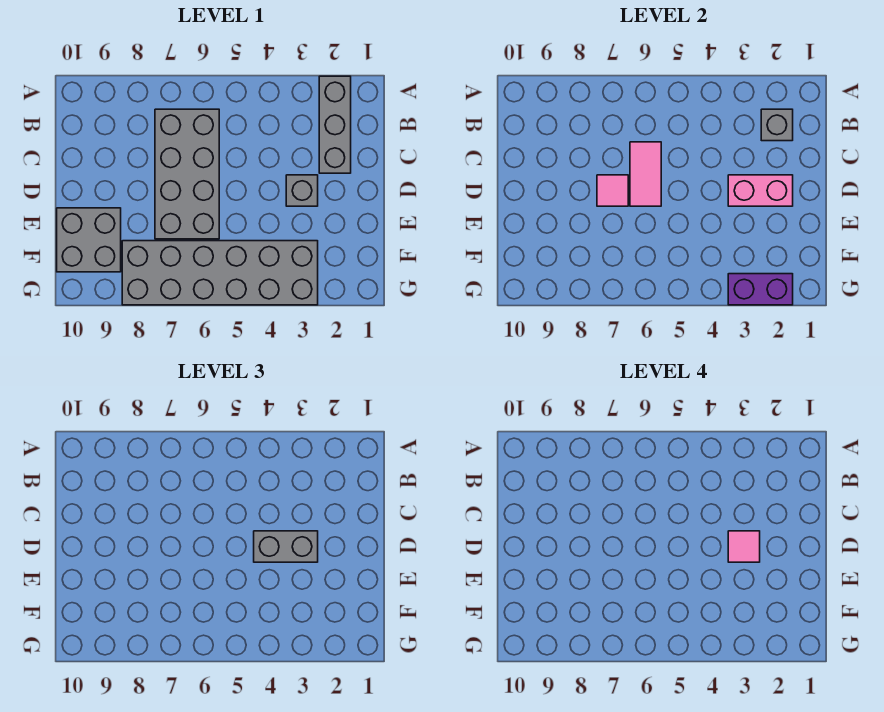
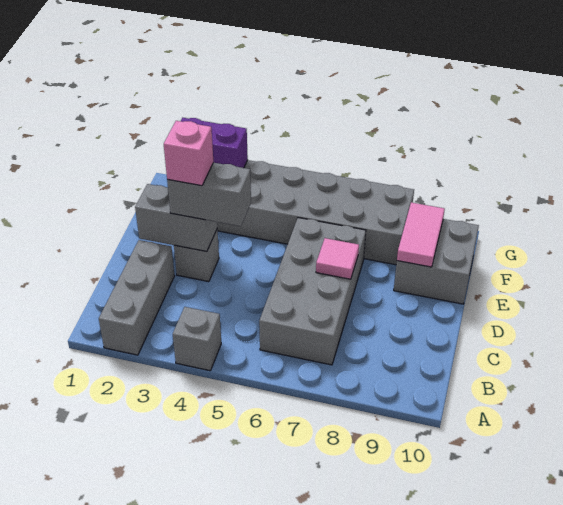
grey brick B2 level 2 -> grey brick A4 level 1
pink tile C6:D6 level 2 -> pink tile E9:F9 level 2
pink brick D2:D3 level 2 -> grey brick D2:D3 level 2
pink tile D3 level 4 -> pink brick D3 level 4

